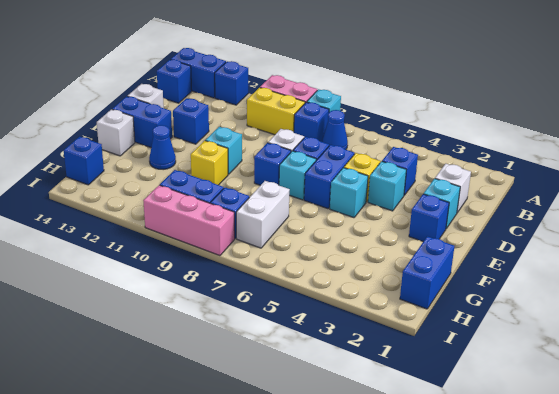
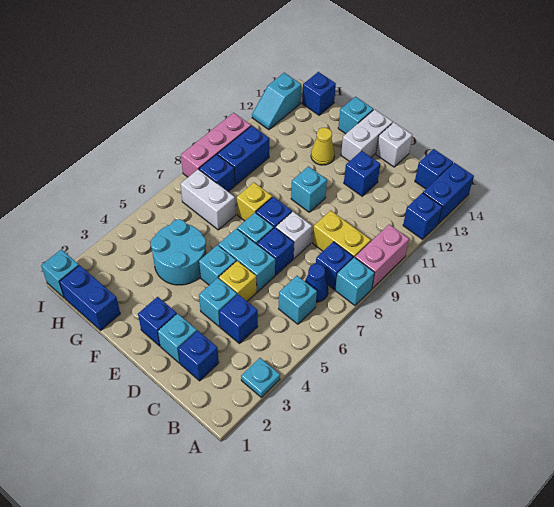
none -> cyan plate A3 level 1
none -> cyan brick B6 level 1
yellow brick B9:B10 level 1 -> yellow brick B9:C9 level 1
white brick C2 level 1 -> blue brick C2 level 1
blue brick D6:E6 level 1 -> cyan brick D6:E6 level 1
blue brick E13:E14 level 1 -> white brick E13:E14 level 1
none -> cyan round brick F4:G5 level 1
yellow brick F10 level 1 -> yellow brick F8 level 1
blue cone F12 level 1 -> yellow cone F12 level 1
white brick F14 level 1 -> cyan brick F14 level 1
none -> cyan brick I1 level 1
none -> cyan slope I12:I13 level 1 top 13

